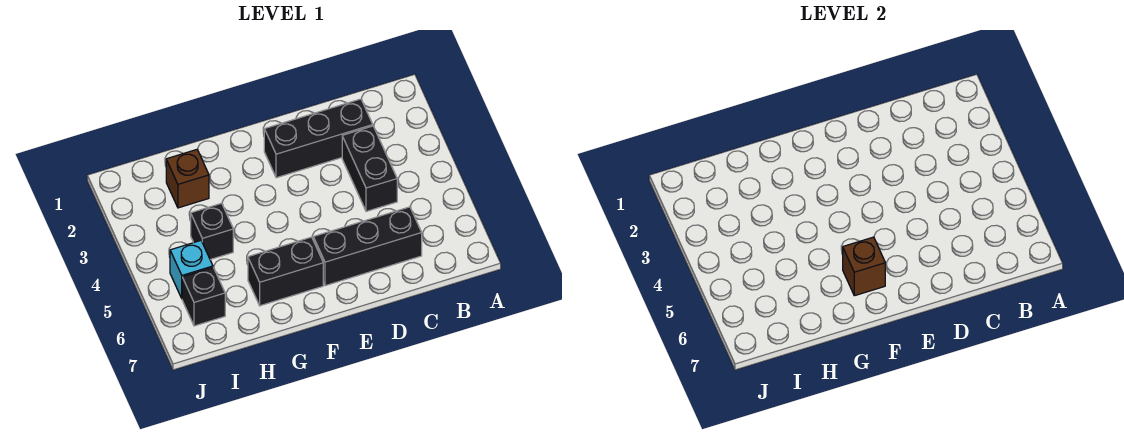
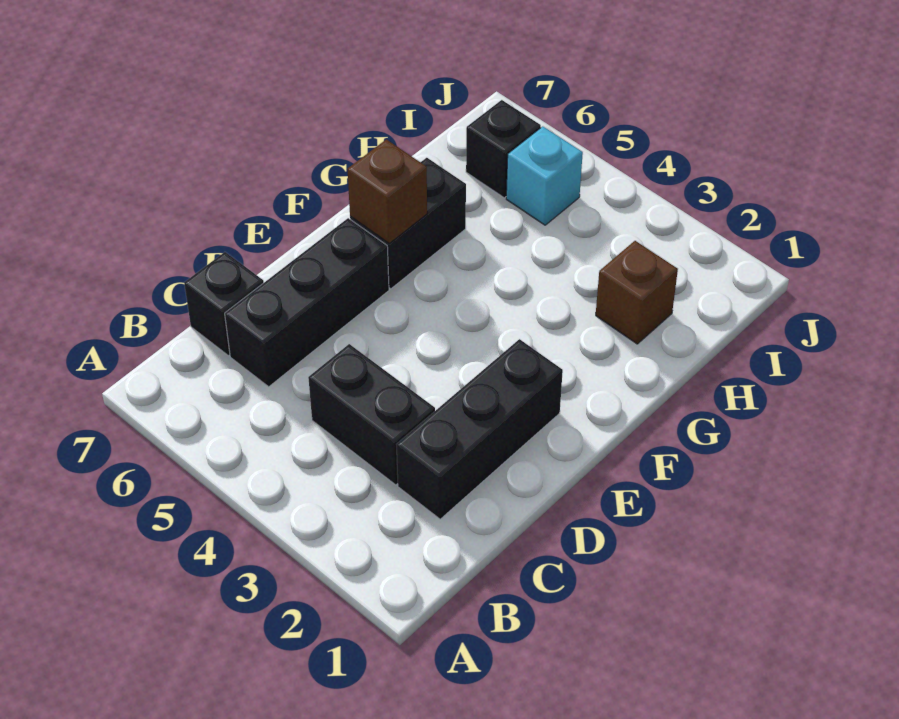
black brick H4 level 1 -> black brick C7 level 1

